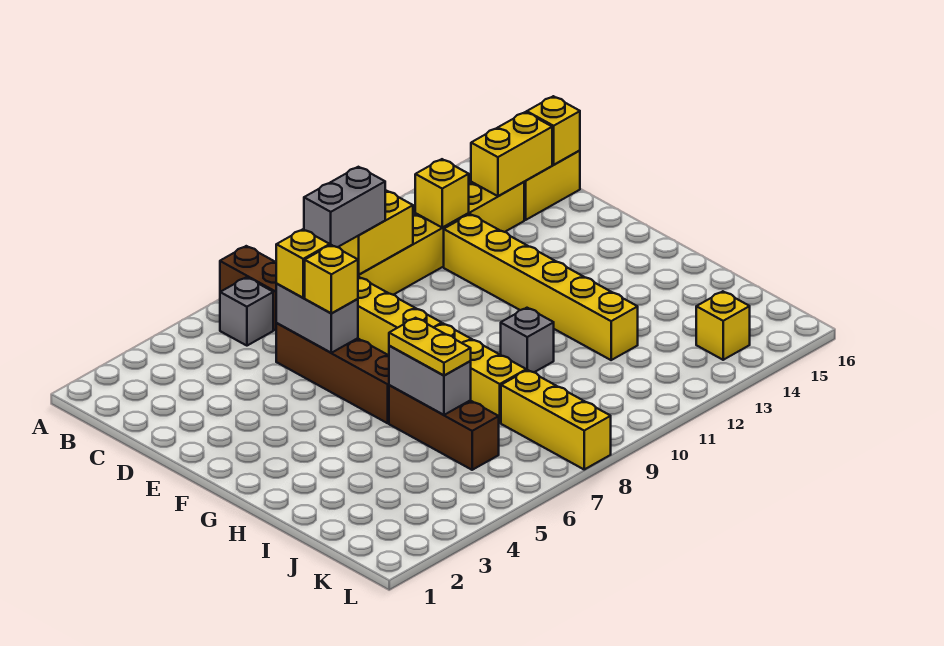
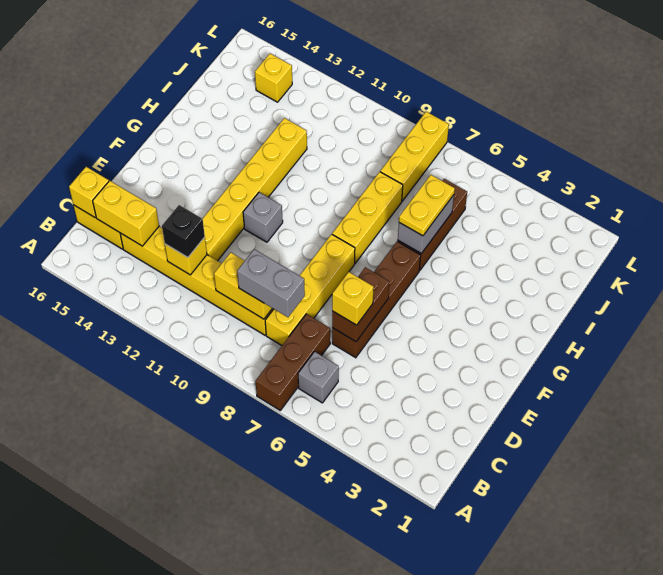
none -> black brick C12 level 3
grey brick D6:E6 level 2 -> brown brick D6:E6 level 2
yellow brick E6 level 3 -> none
grey brick H10 level 1 -> grey brick F11 level 1

